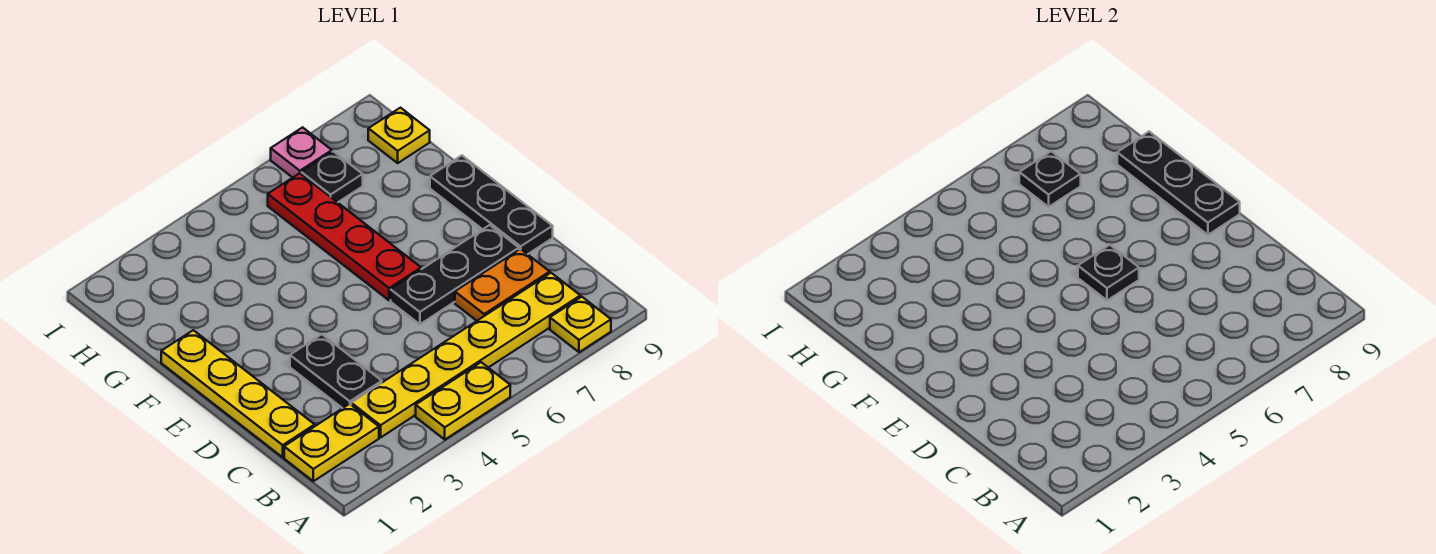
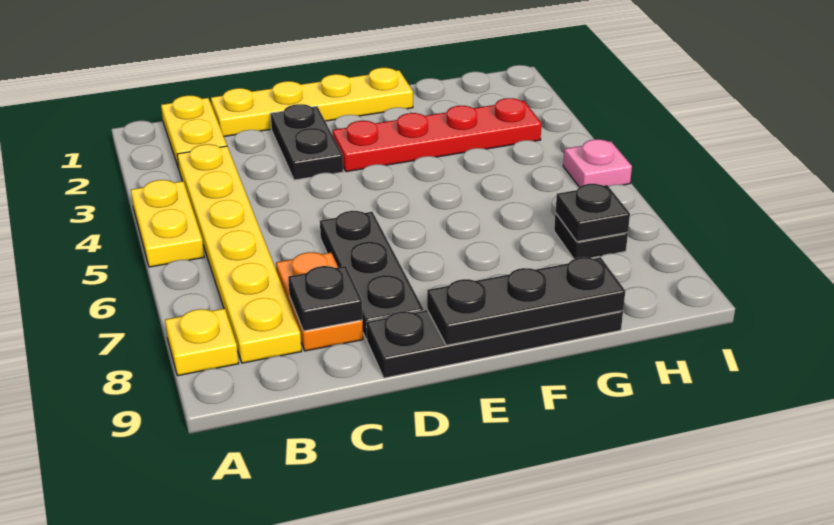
black plate C3:D3 level 1 -> black plate D2:D3 level 1
black plate D9:F9 level 1 -> black plate D9:G9 level 1
red plate E6:H6 level 1 -> red plate E3:H3 level 1
black plate E6 level 2 -> black plate C8 level 2
yellow plate H9 level 1 -> none
pink plate I7 level 1 -> pink plate I5 level 1

